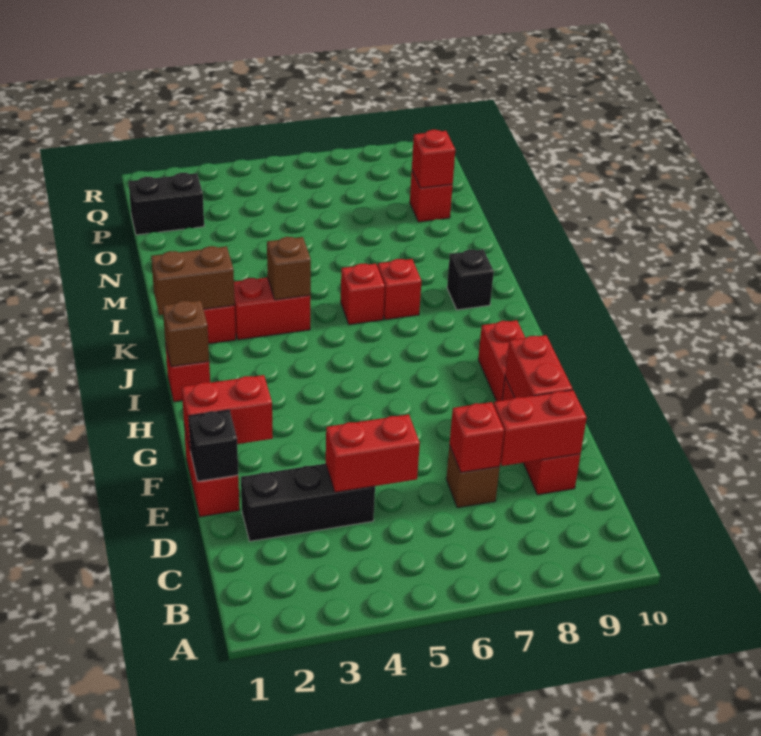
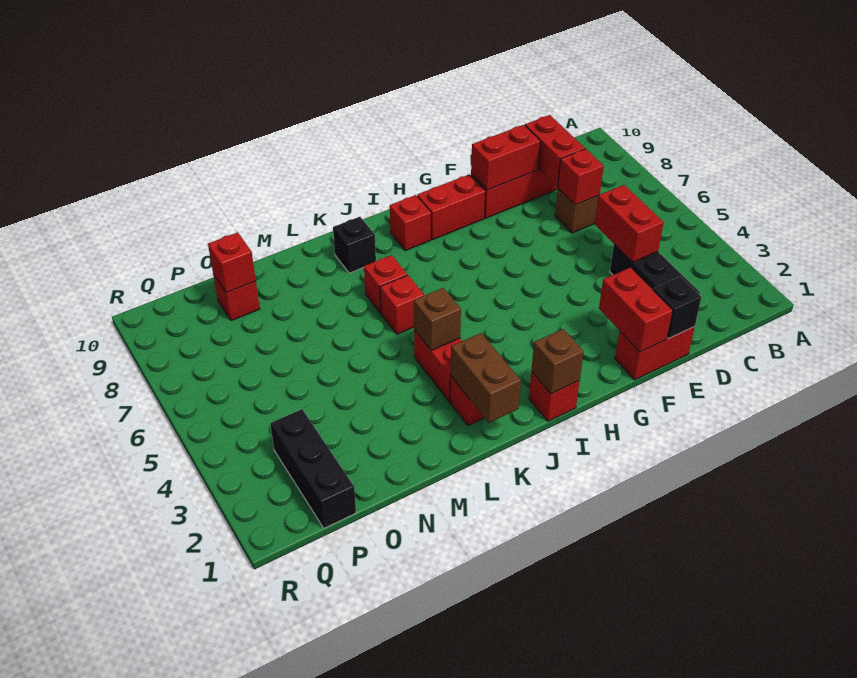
none -> red brick I9 level 1
black brick P1:P2 level 1 -> black brick P1:P3 level 1

